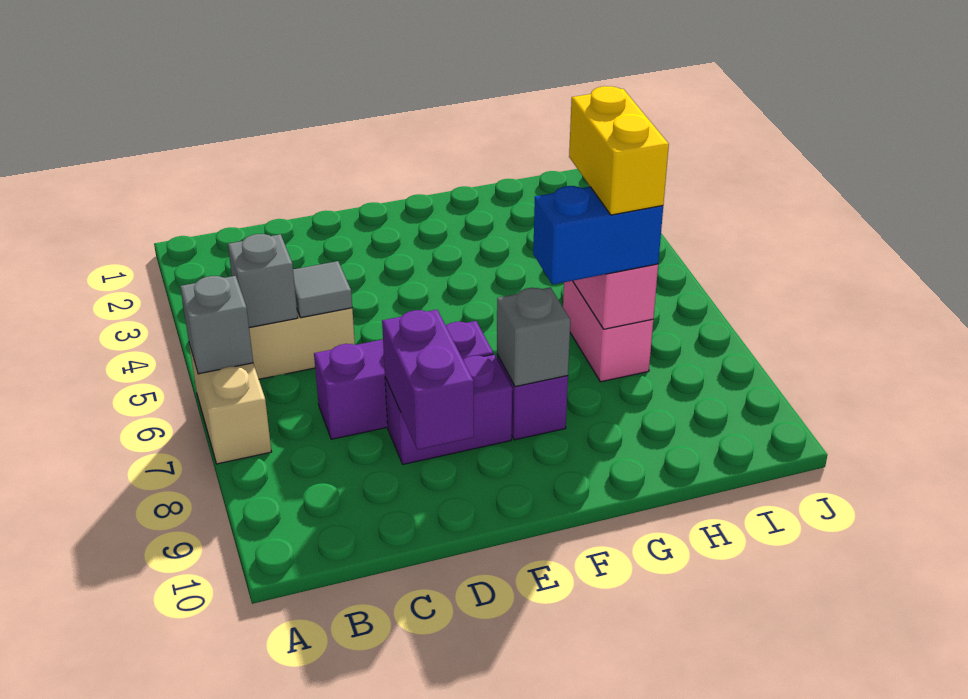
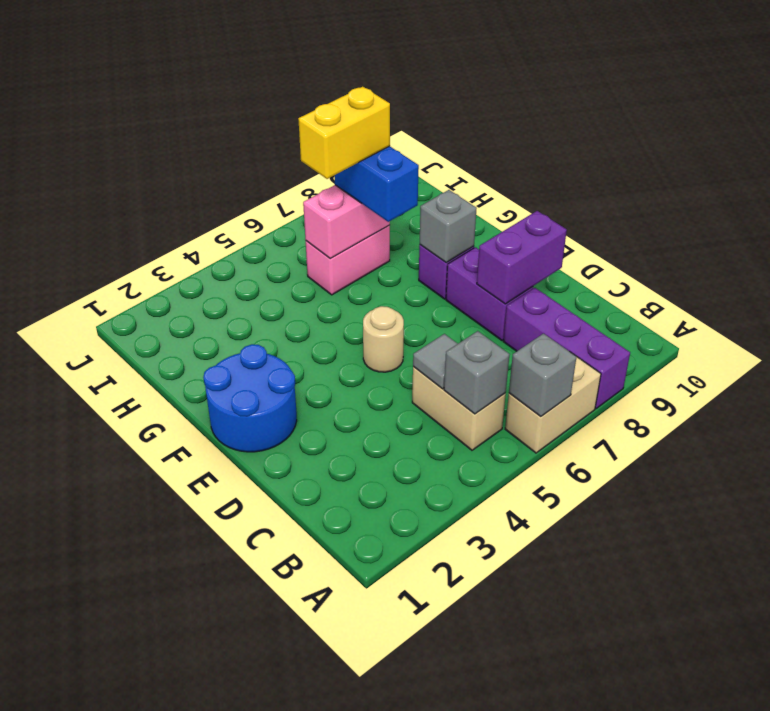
purple brick C7:E7 level 1 -> purple brick A8:C8 level 1
none -> blue round brick E1:F2 level 1
none -> tan round brick E5 level 1

